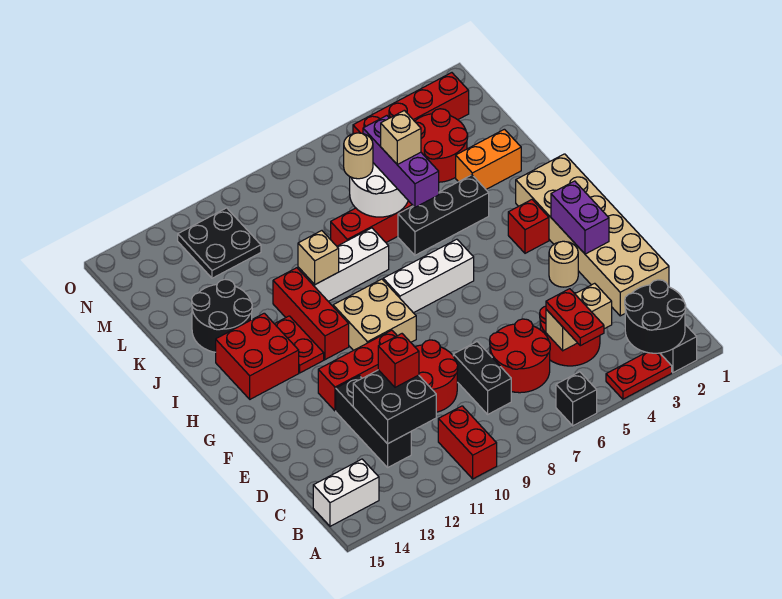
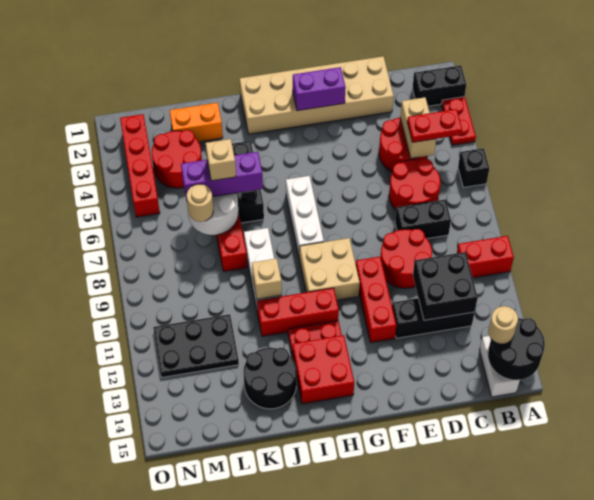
black round brick A2:B3 level 2 -> black round brick A14:B15 level 2
red brick D11 level 3 -> none
tan round brick F3 level 1 -> tan round brick B14 level 3
red brick H3 level 1 -> none
orange brick K2:K3 level 1 -> orange brick K2:L2 level 1
black plate M11:N12 level 1 -> black plate L11:N12 level 1

